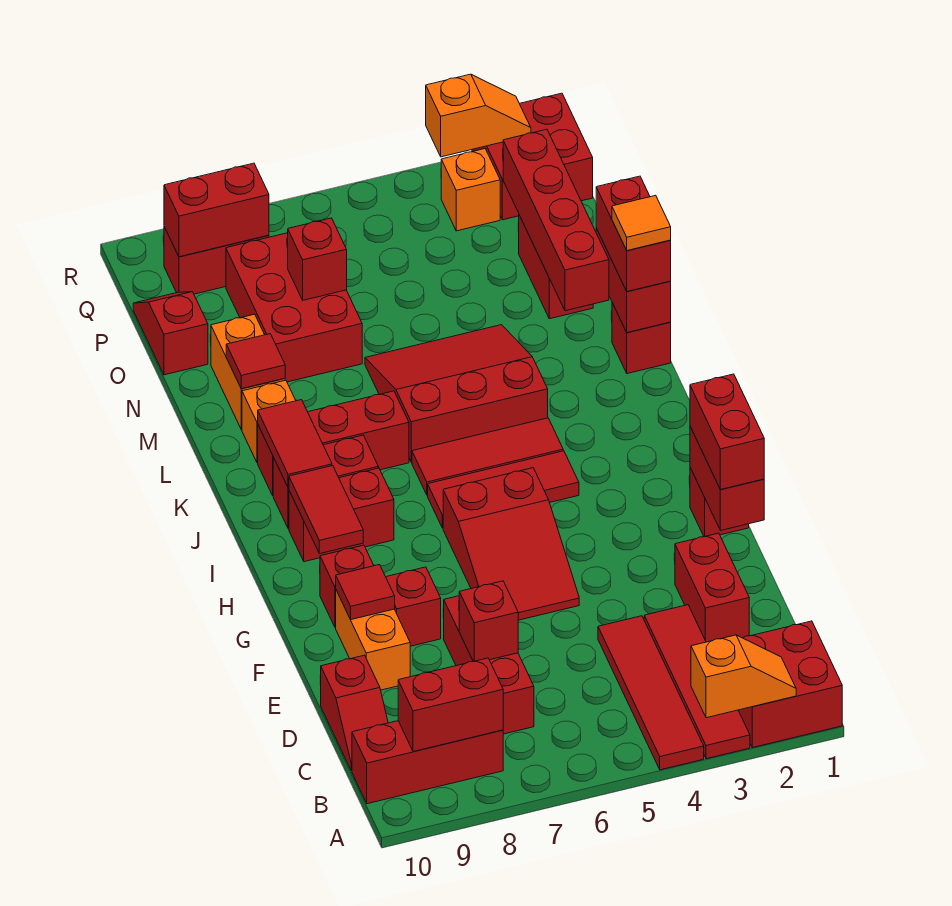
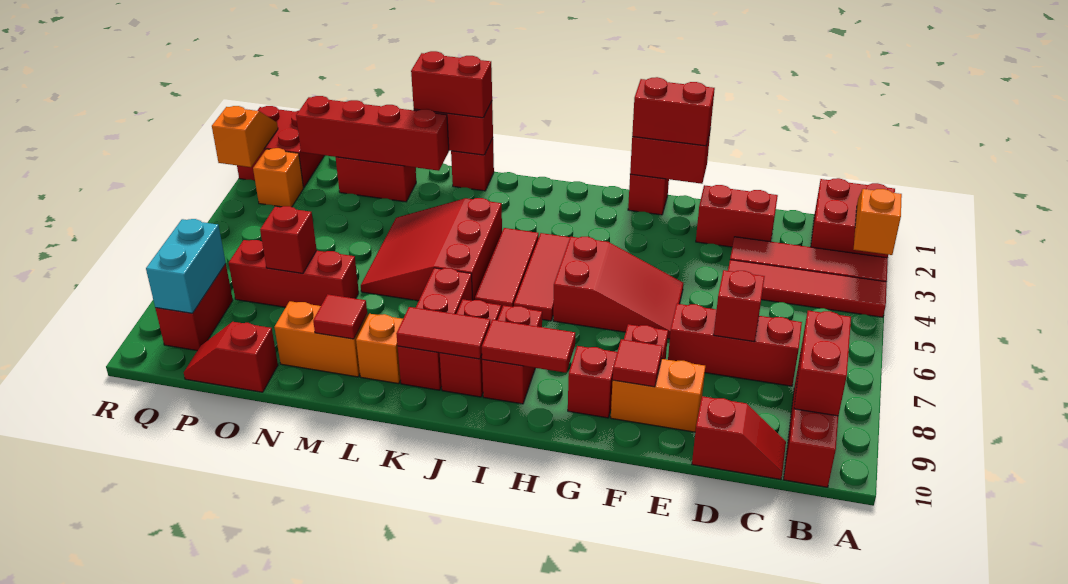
orange tile L1 level 4 -> none
red brick N7:P8 level 1 -> red brick N7:P7 level 1
red brick Q8:Q9 level 2 -> cyan brick Q8:Q9 level 2

